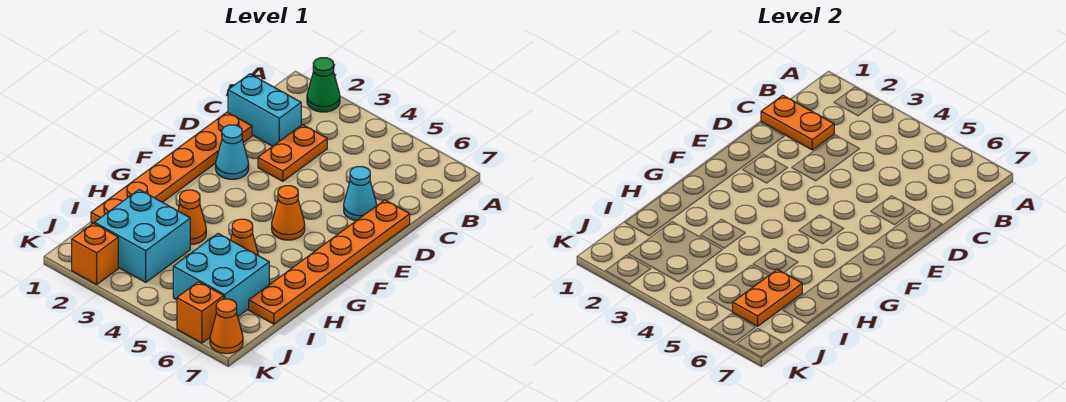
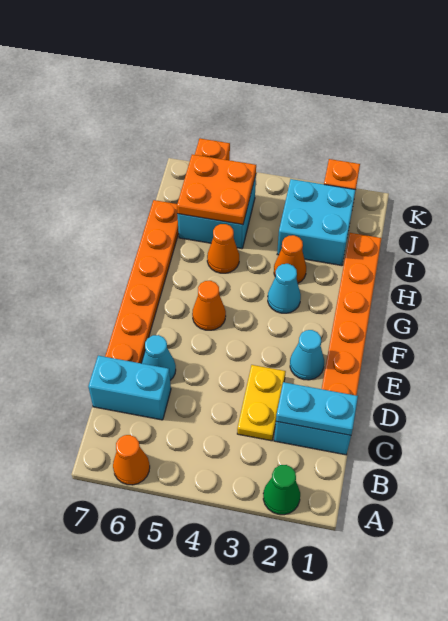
orange plate C1:C2 level 2 -> cyan plate C1:C2 level 2
orange plate C3:D3 level 1 -> yellow plate C3:D3 level 1
none -> cyan brick C6:C7 level 1
none -> cyan cone G3 level 1
orange plate I6:J6 level 2 -> orange plate I5:J6 level 2
orange cone K7 level 1 -> orange cone A6 level 1

